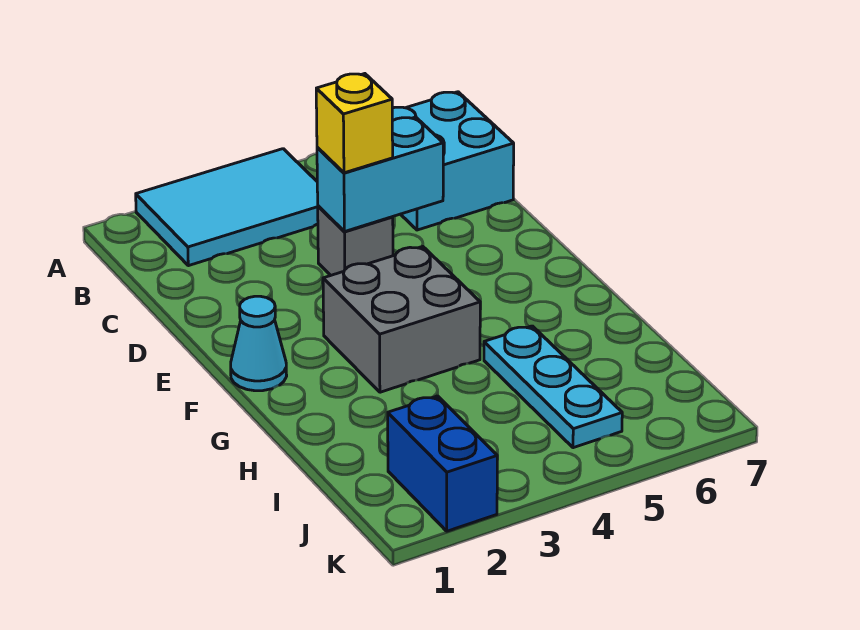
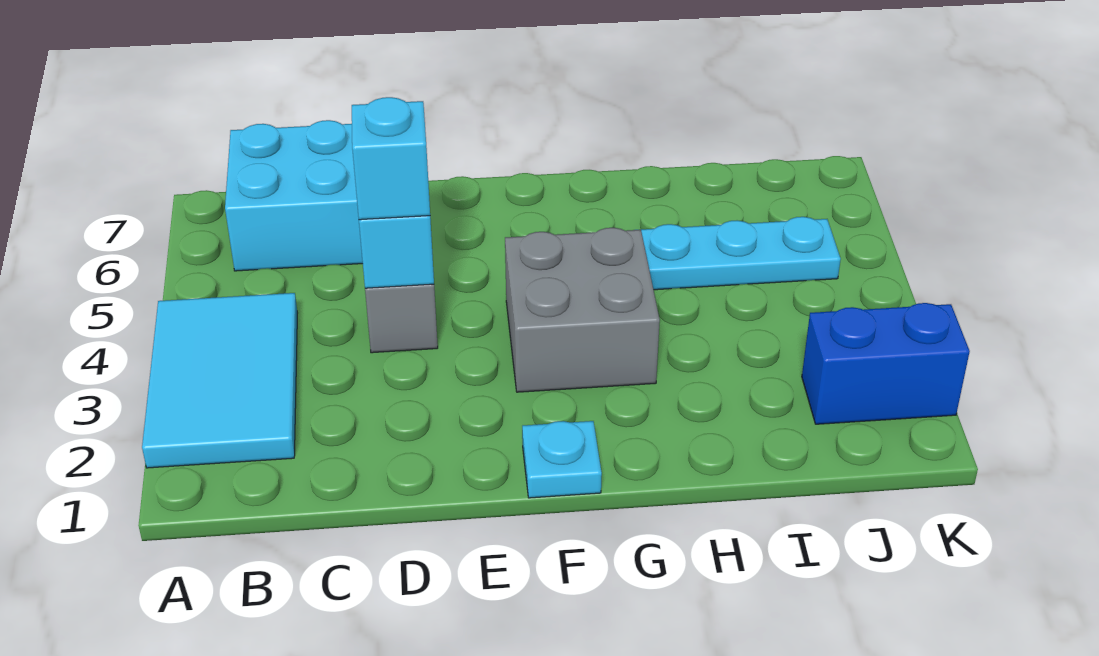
yellow brick D4 level 3 -> cyan brick D4 level 3
cyan cone F1 level 1 -> cyan plate F1 level 1

